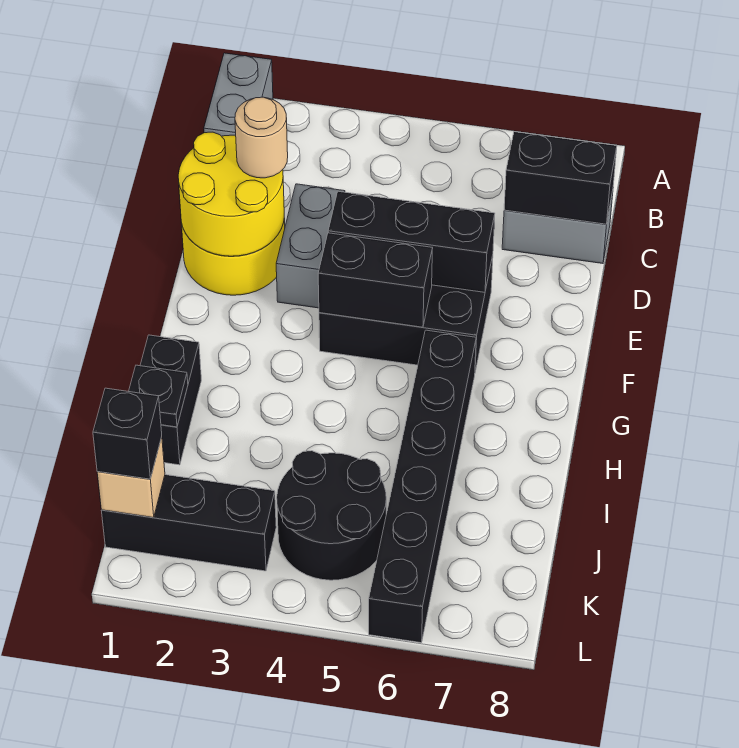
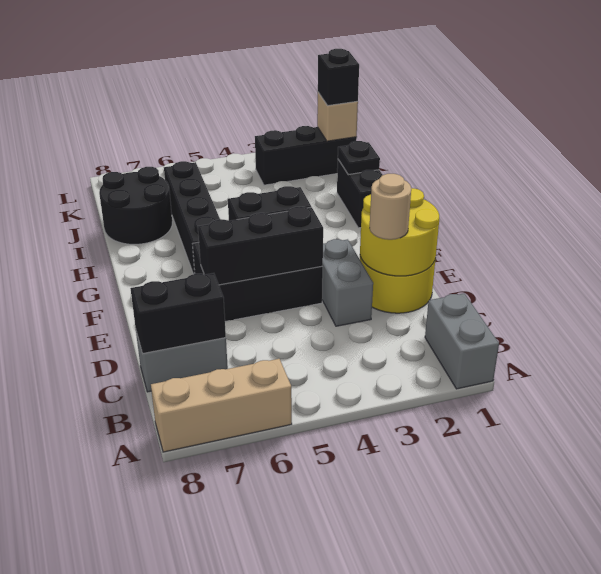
none -> tan brick A6:A8 level 1
black brick G6:L6 level 1 -> black brick G6:J6 level 1
black round brick J4:K5 level 1 -> black round brick I7:J8 level 1

